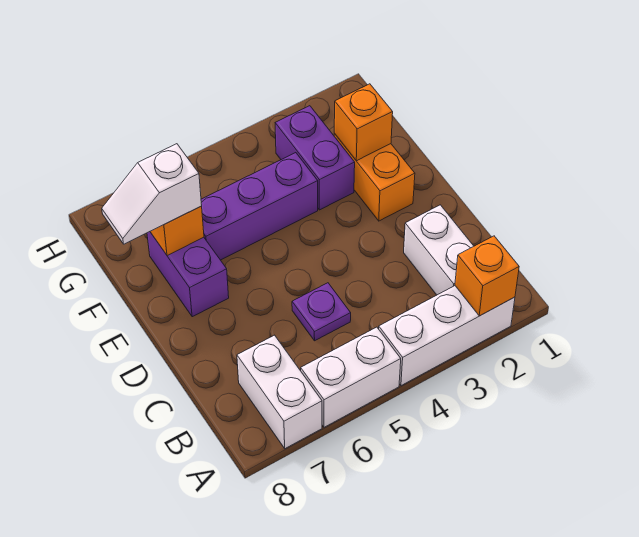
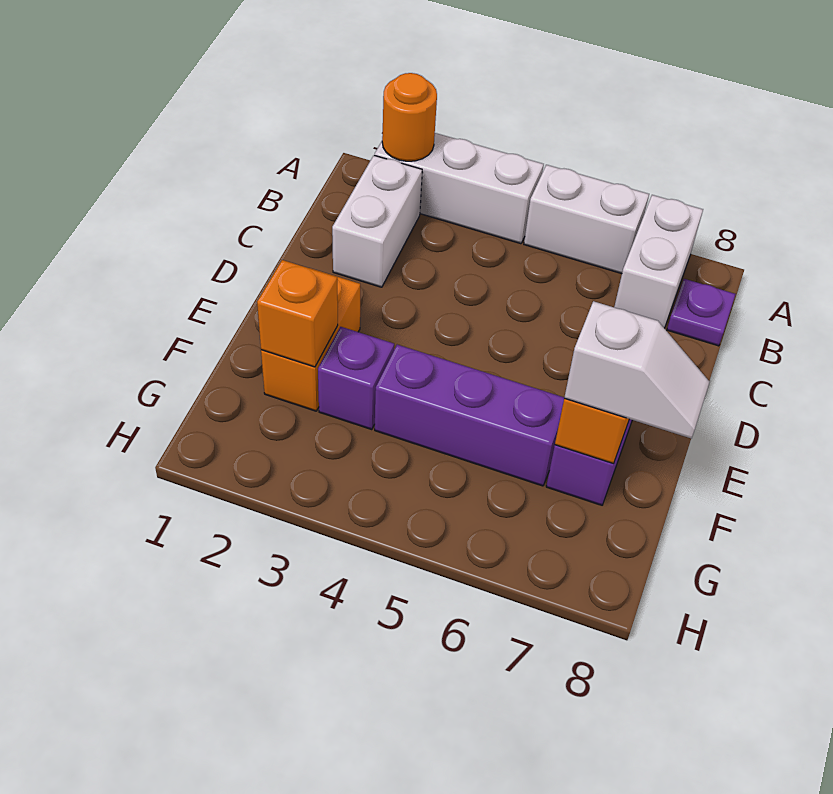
orange brick A2 level 2 -> orange round brick A2 level 2
purple plate C5 level 1 -> purple plate B8 level 1
purple brick F3:G3 level 1 -> purple brick F3 level 1

